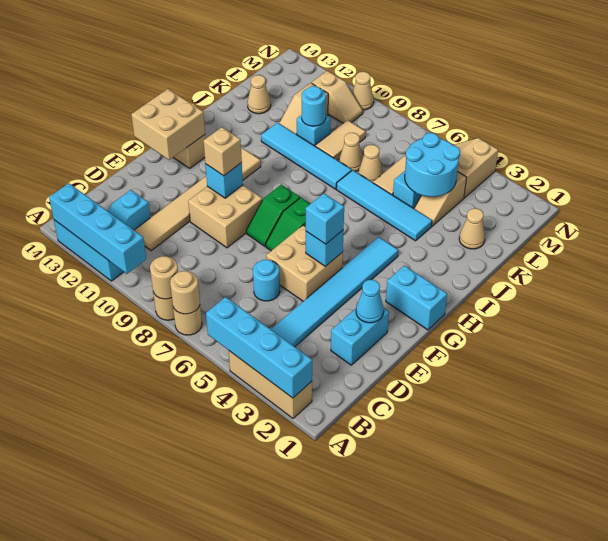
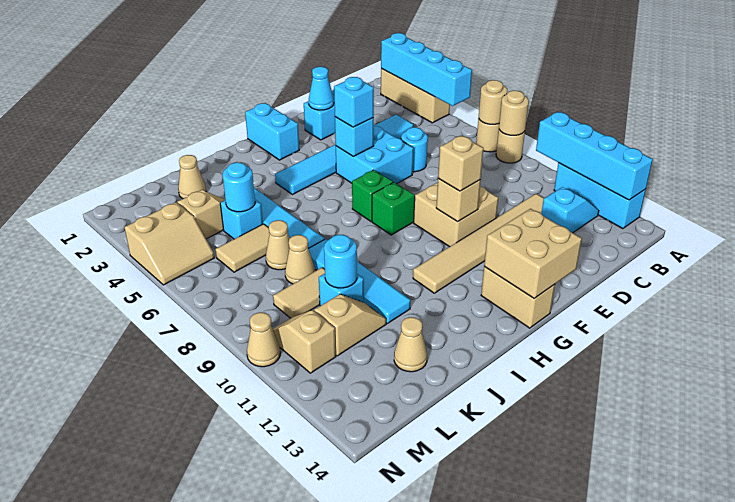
tan brick E5:F6 level 1 -> cyan brick E5:F6 level 1
cyan brick F10 level 2 -> tan brick F10 level 2
cyan round brick K4:L5 level 2 -> cyan round brick K5 level 2

